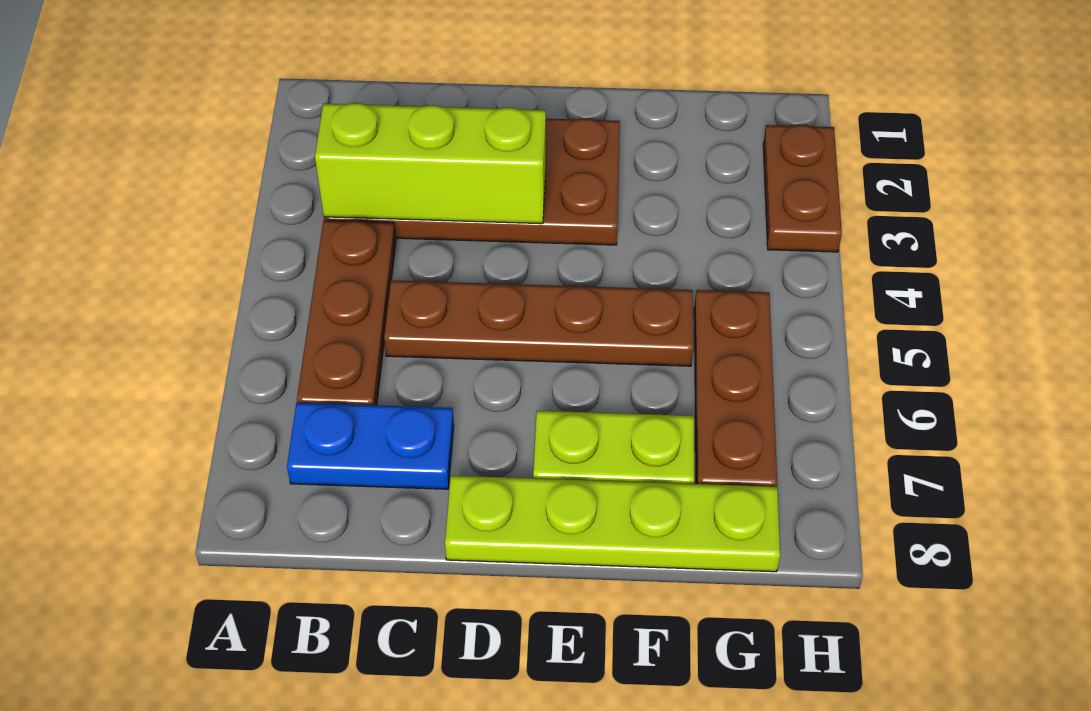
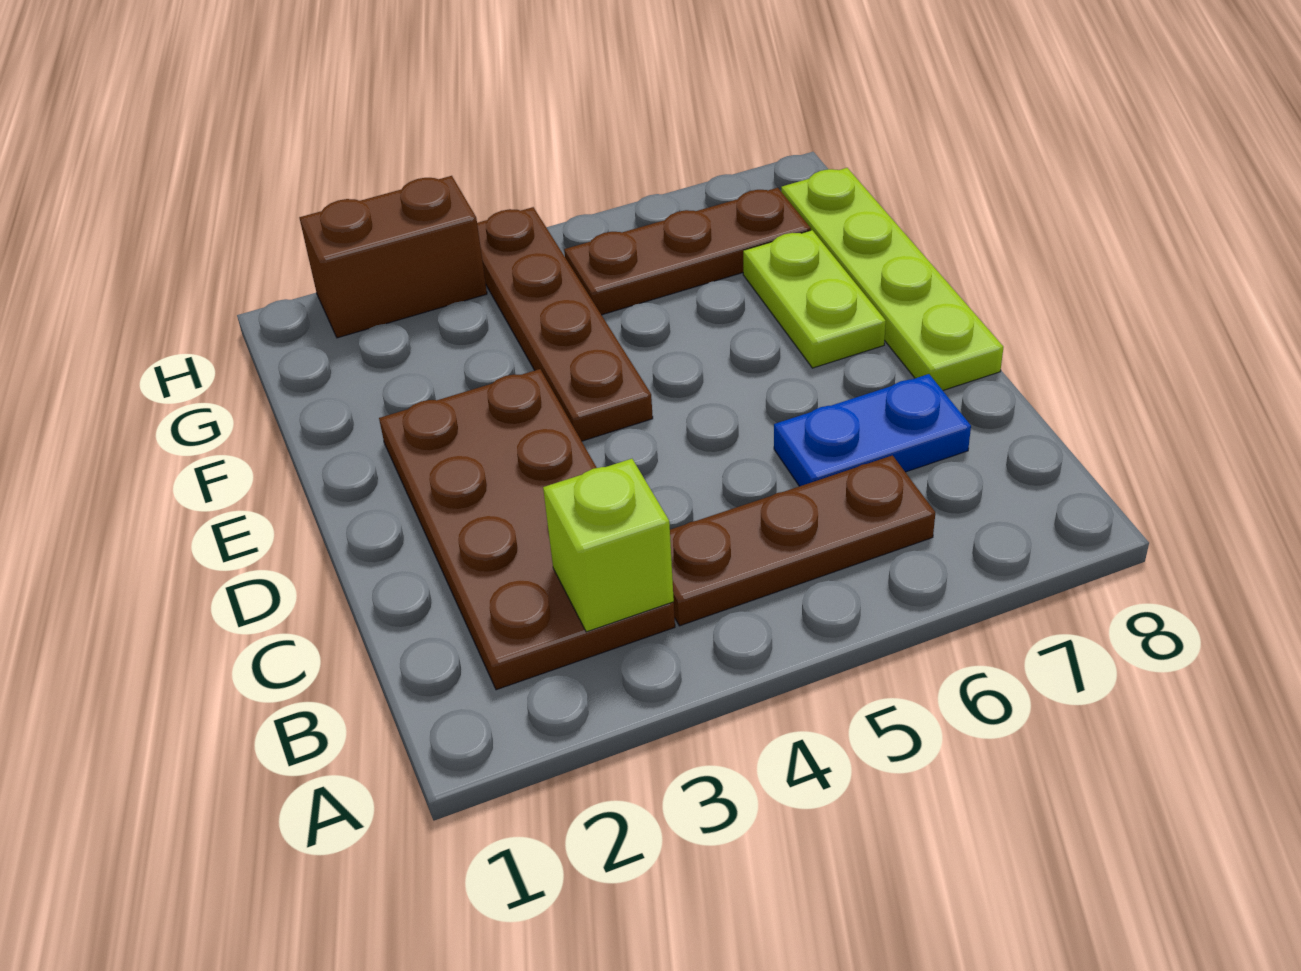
lime brick B3:D3 level 2 -> lime brick B3 level 2
blue plate B7:C7 level 1 -> blue plate C6:C7 level 1
brown plate C5:F5 level 1 -> brown plate E4:H4 level 1
brown plate H2:H3 level 1 -> brown brick H2:H3 level 1

